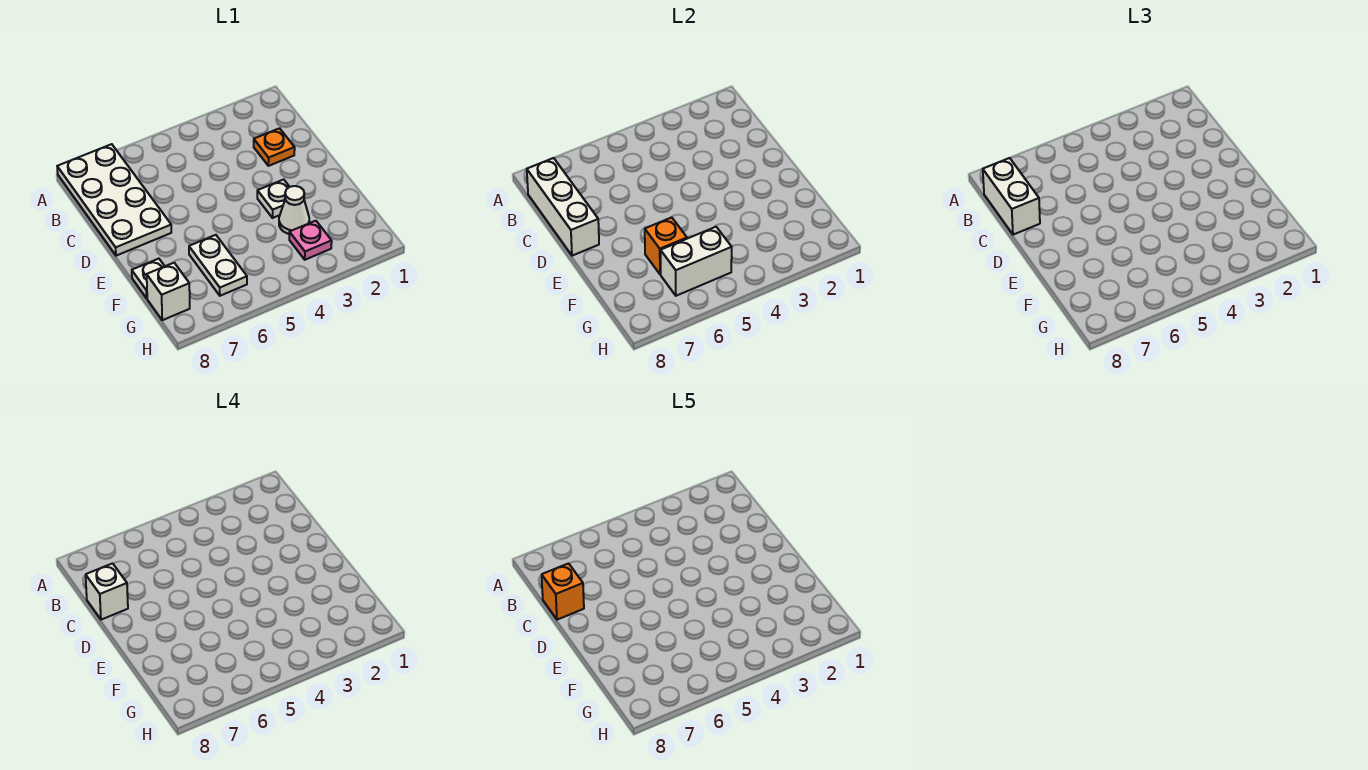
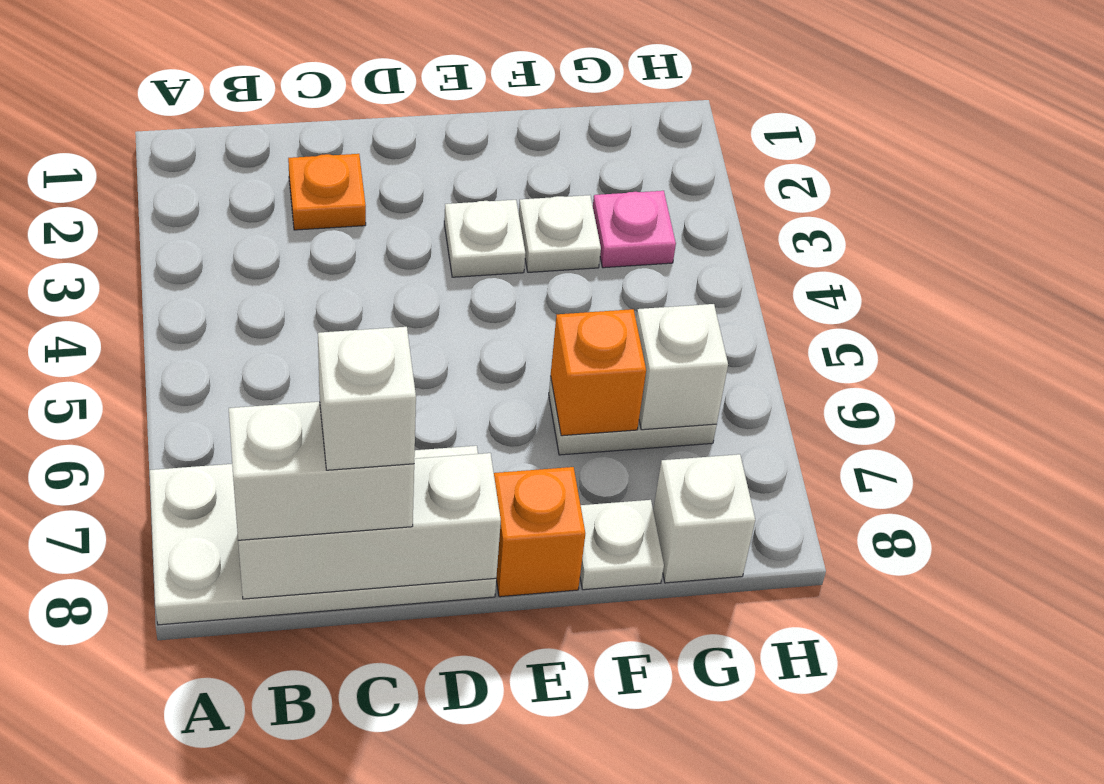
orange brick C8 level 5 -> orange brick E8 level 1
white cone F3 level 1 -> white plate F3 level 1
white brick G5:G6 level 2 -> white brick G6 level 2

